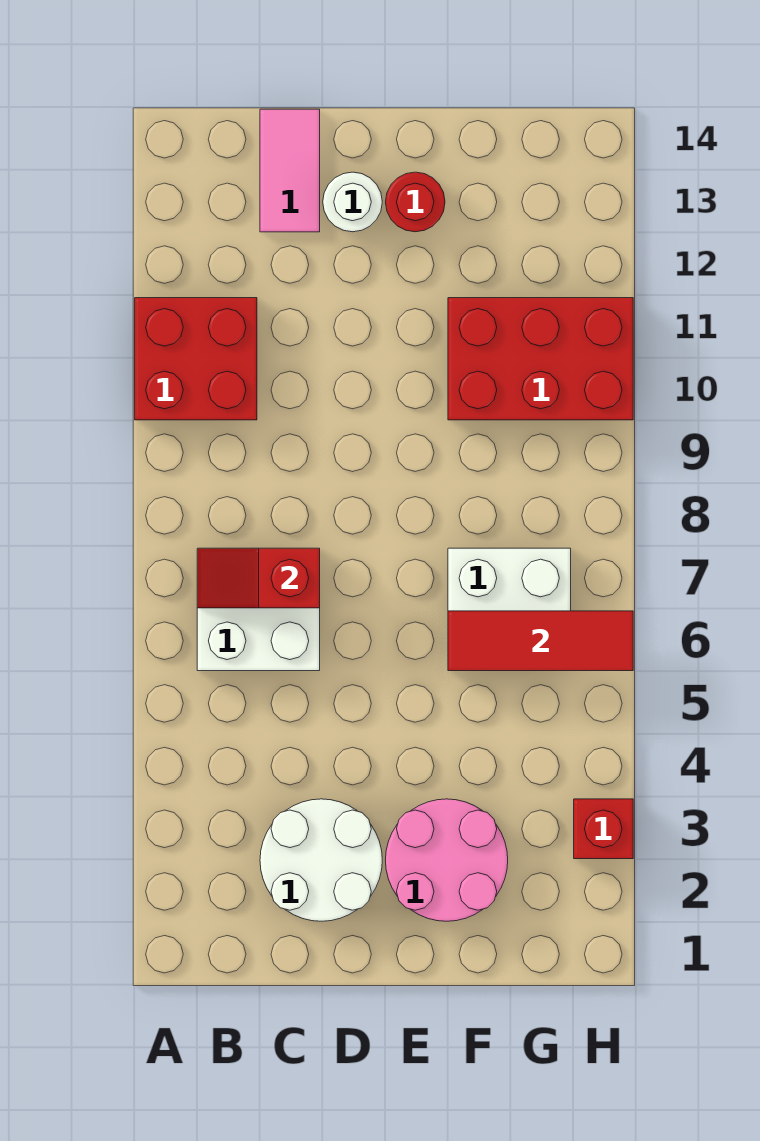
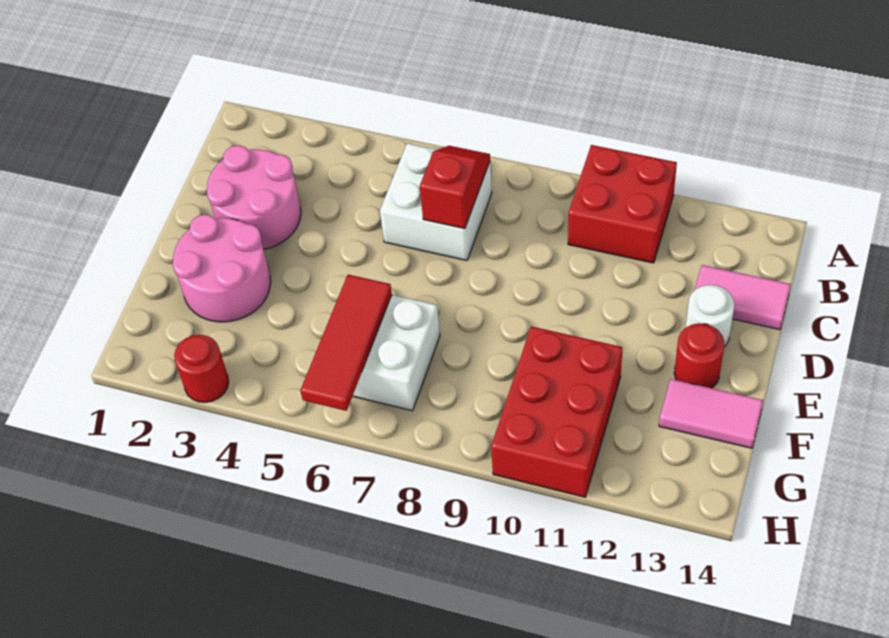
white round brick C2:D3 level 1 -> pink round brick C2:D3 level 1
none -> pink tile F13:F14 level 1
red brick H3 level 1 -> red round brick H3 level 1

